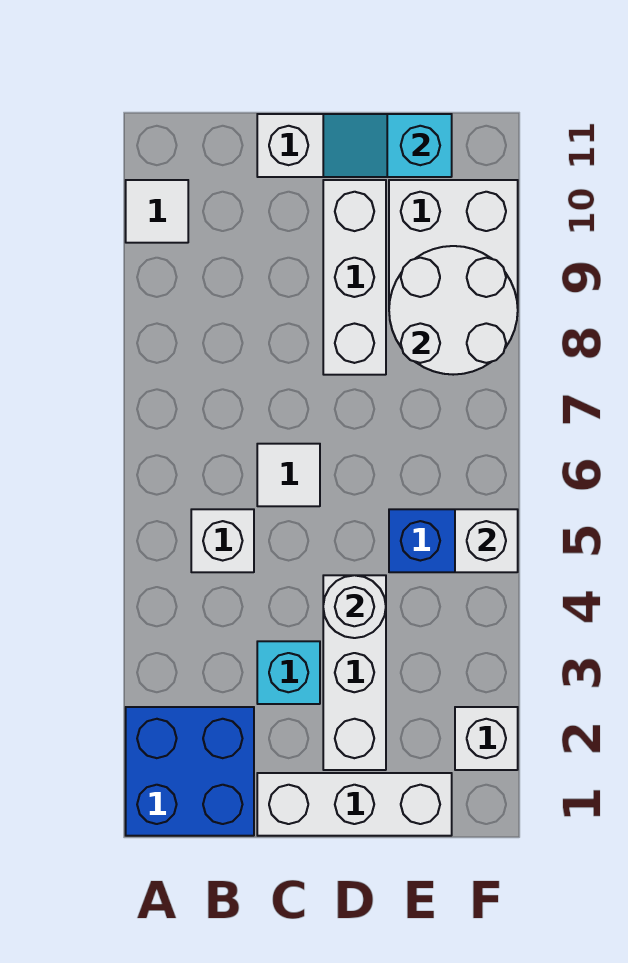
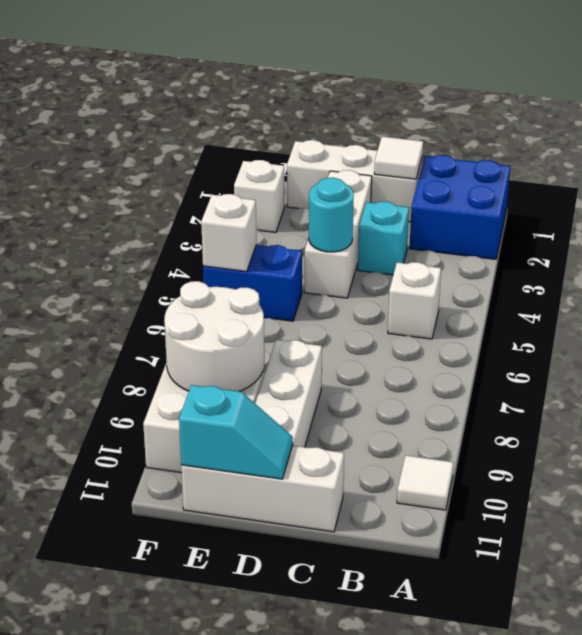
white tile C6 level 1 -> white tile C1 level 2
white round brick D4 level 2 -> cyan round brick D4 level 2

